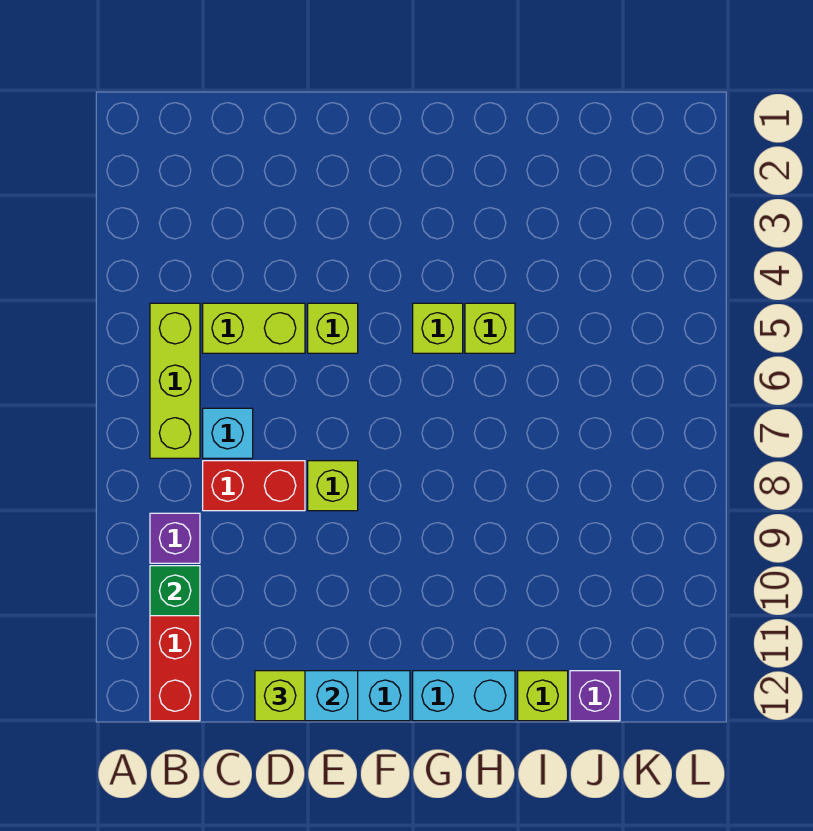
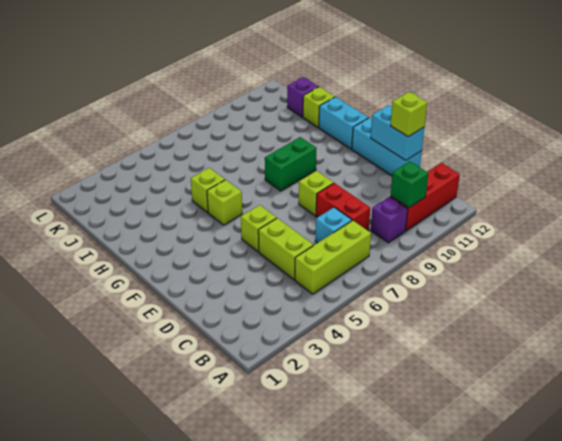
none -> green brick G8:G9 level 1

